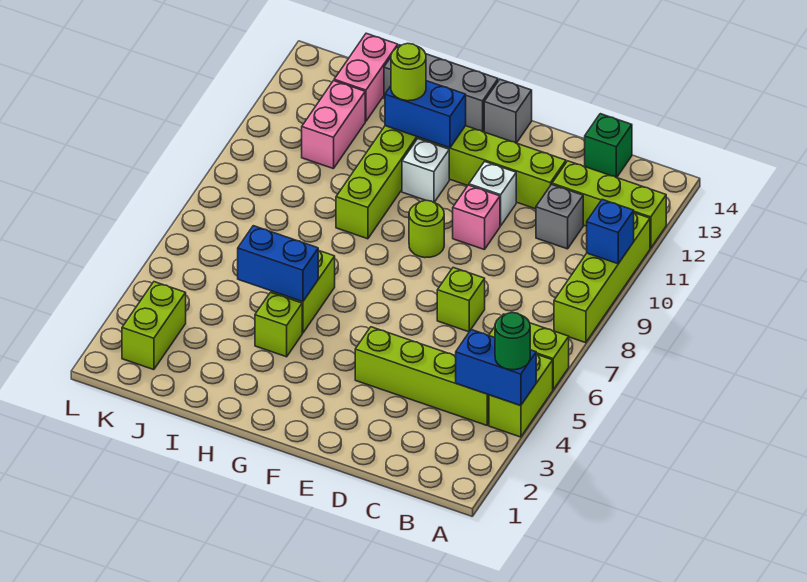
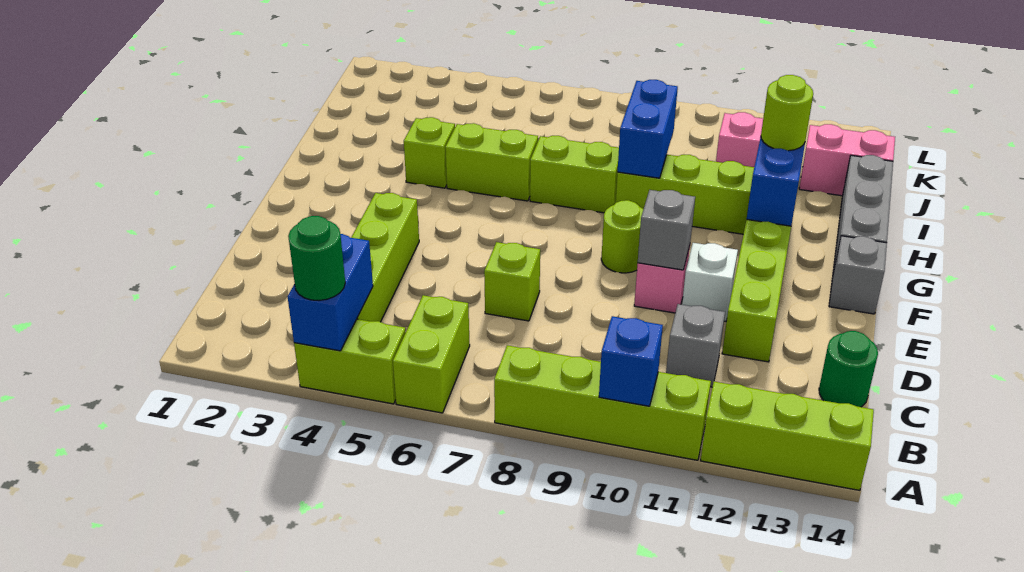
lime brick A12:C12 level 1 -> lime brick A12:A14 level 1
green brick C14 level 1 -> green round brick C14 level 1
none -> grey brick E10 level 2
white brick G11 level 1 -> none
blue brick H5:I5 level 2 -> blue brick H9:I9 level 2
lime brick K2:K3 level 1 -> lime brick H7:H8 level 1

